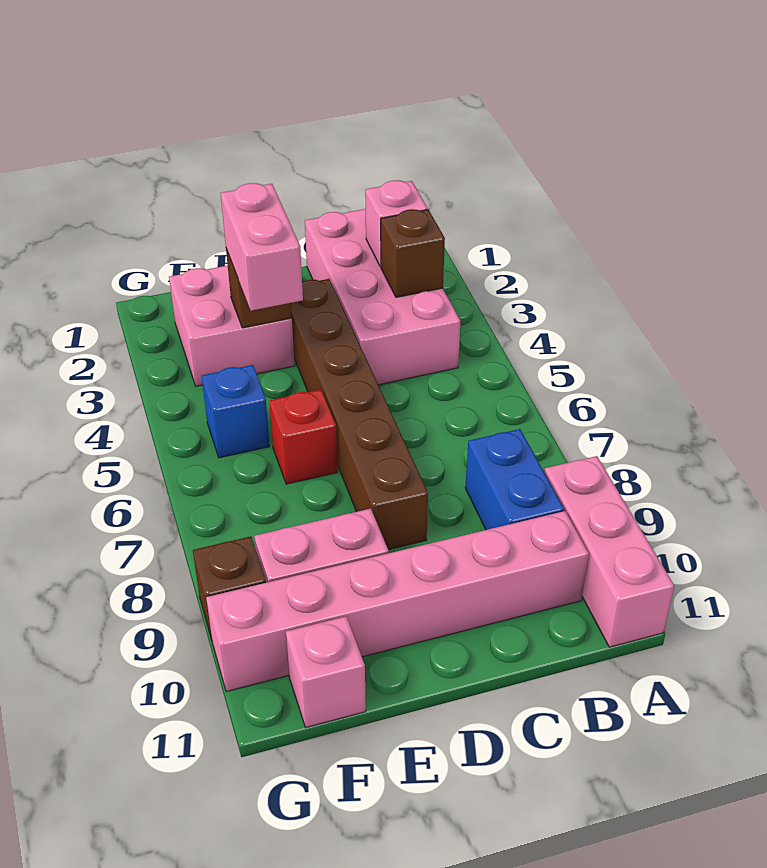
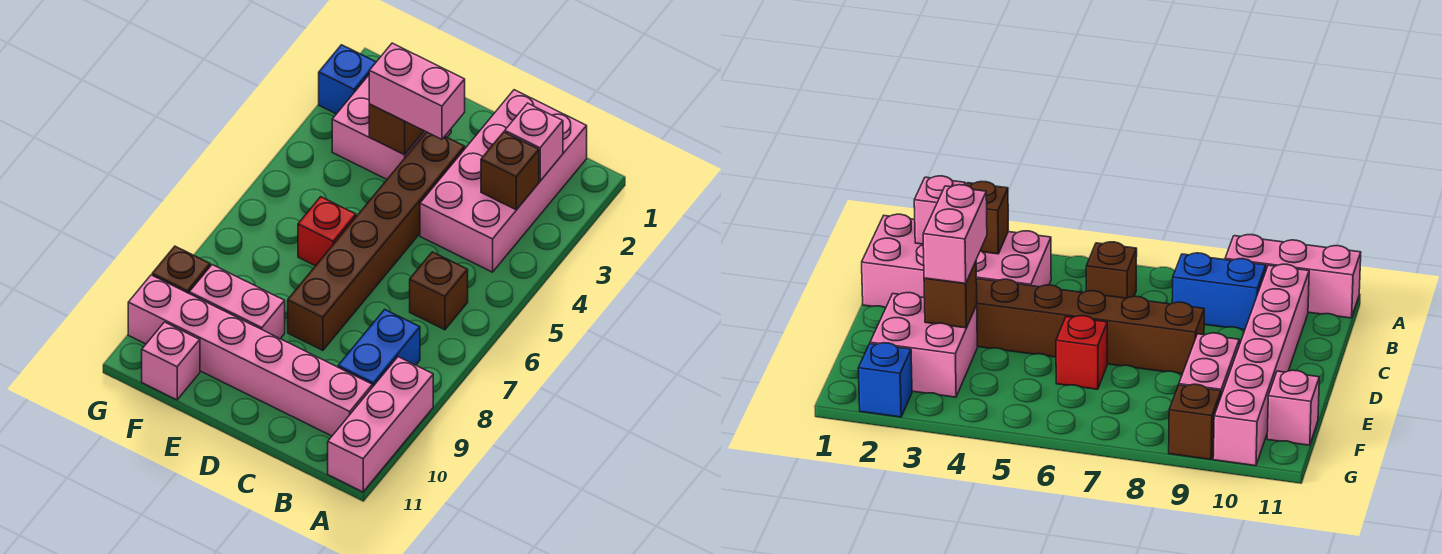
none -> brown brick B6 level 1
pink brick E3:E4 level 3 -> pink brick D3:E3 level 3
blue brick F5 level 1 -> blue brick G2 level 1

